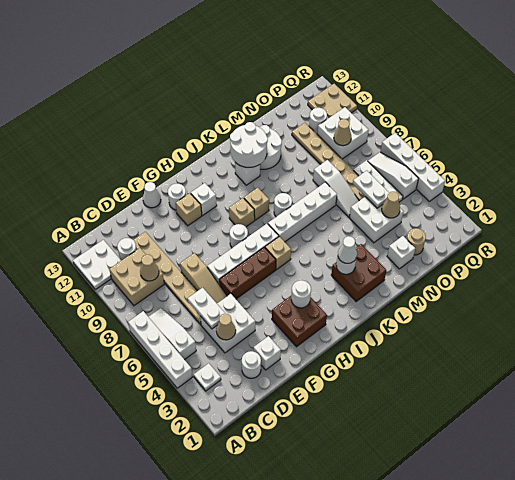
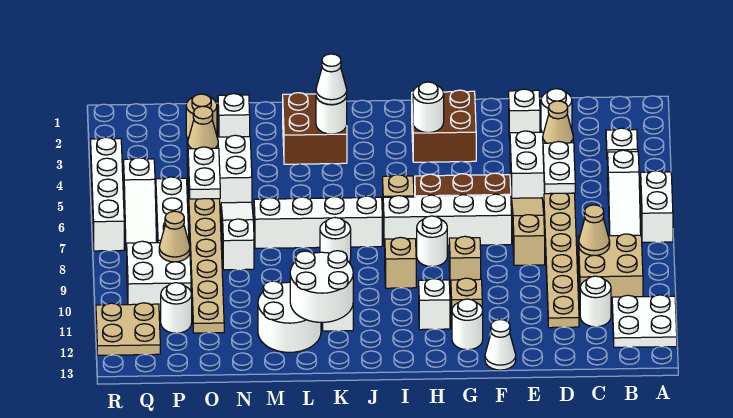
white brick A4:A7 level 1 -> white brick A6:A7 level 1
tan brick J9 level 1 -> tan brick G9 level 1

